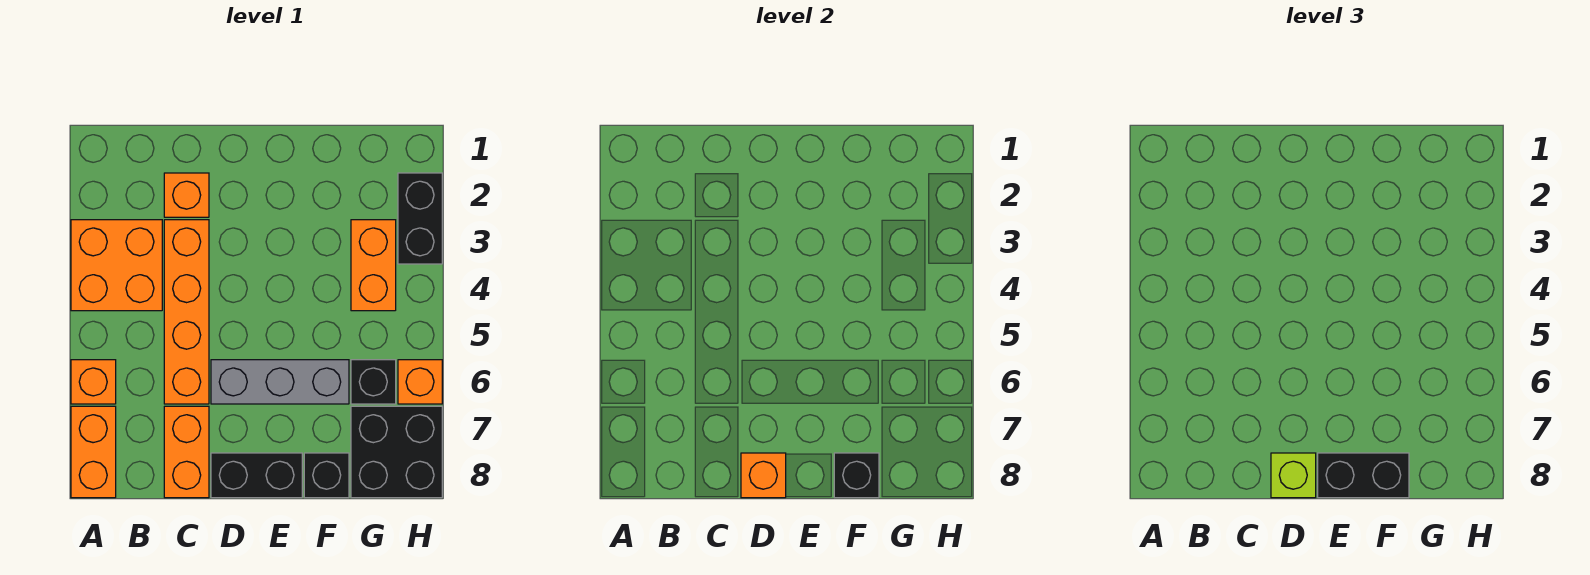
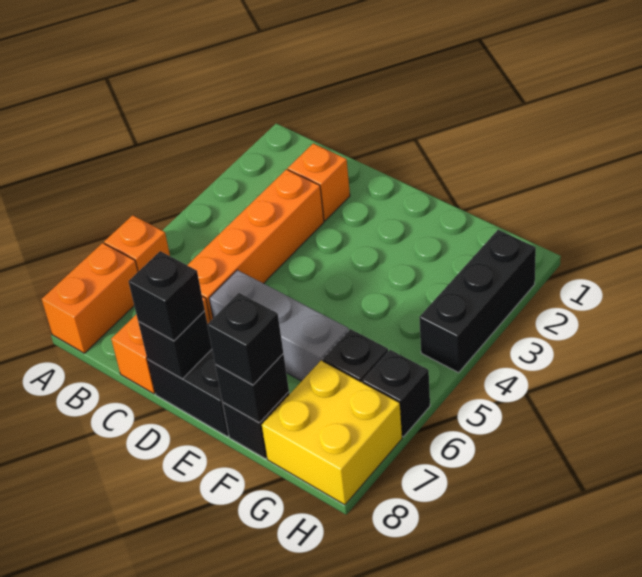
orange brick A3:B4 level 1 -> none
orange brick D8 level 2 -> black brick D8 level 2
lime brick D8 level 3 -> black brick D8 level 3
black brick E8:F8 level 3 -> black brick F8 level 3
orange brick G3:G4 level 1 -> none
black brick G7:H8 level 1 -> yellow brick G7:H8 level 1
black brick H2:H3 level 1 -> black brick H2:H4 level 1
orange brick H6 level 1 -> black brick H6 level 1

